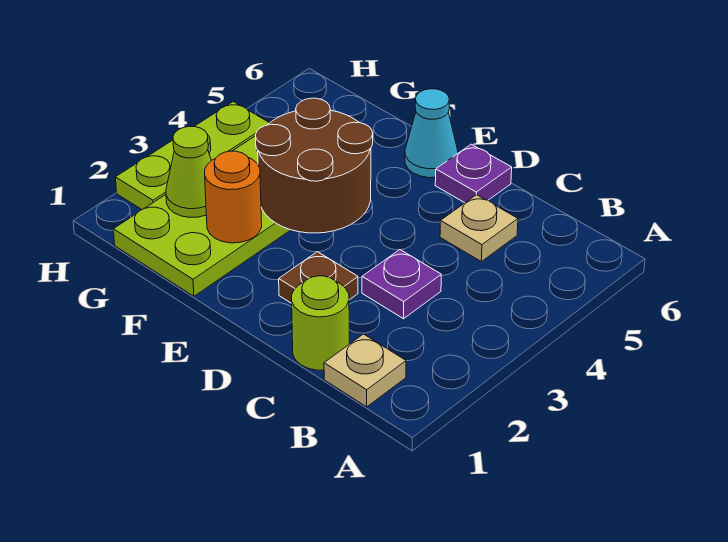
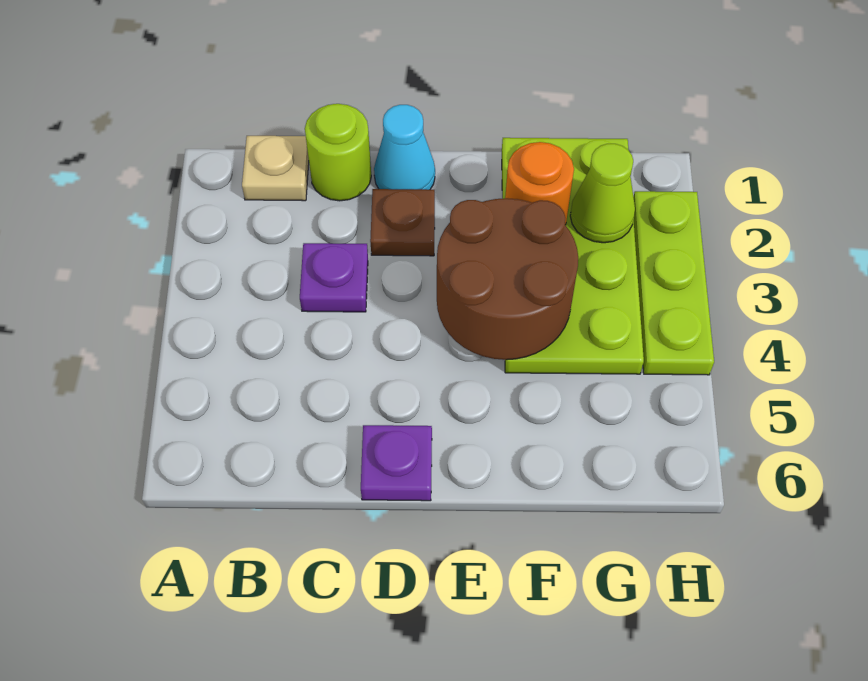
tan plate C5 level 1 -> none
cyan cone E6 level 1 -> cyan cone D1 level 1

